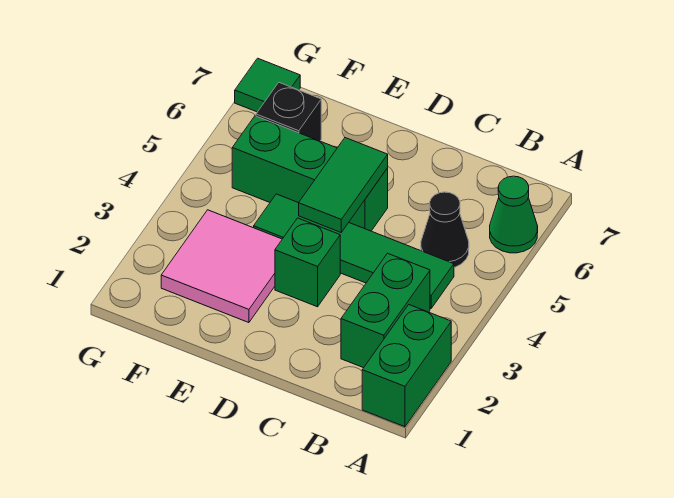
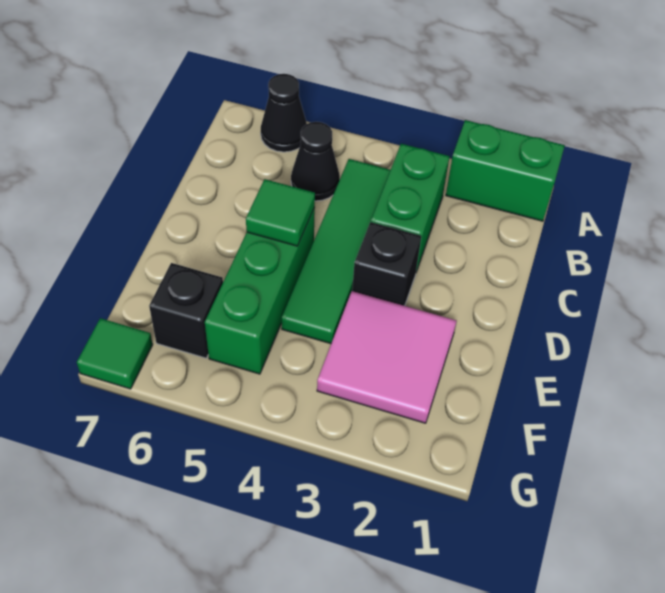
green cone A6 level 1 -> black cone A6 level 1
green brick B2:B3 level 1 -> green brick B3:C3 level 1
green brick D3 level 1 -> black brick D3 level 1
green tile D4:D5 level 2 -> green tile D5 level 2

